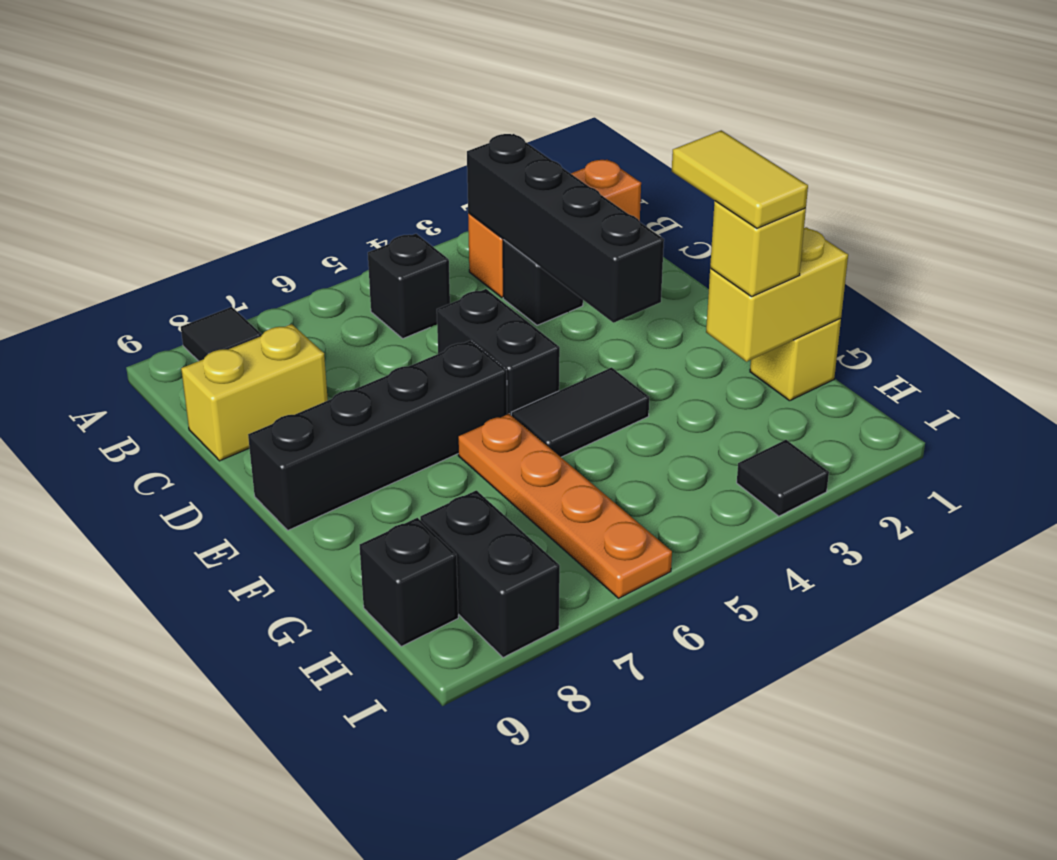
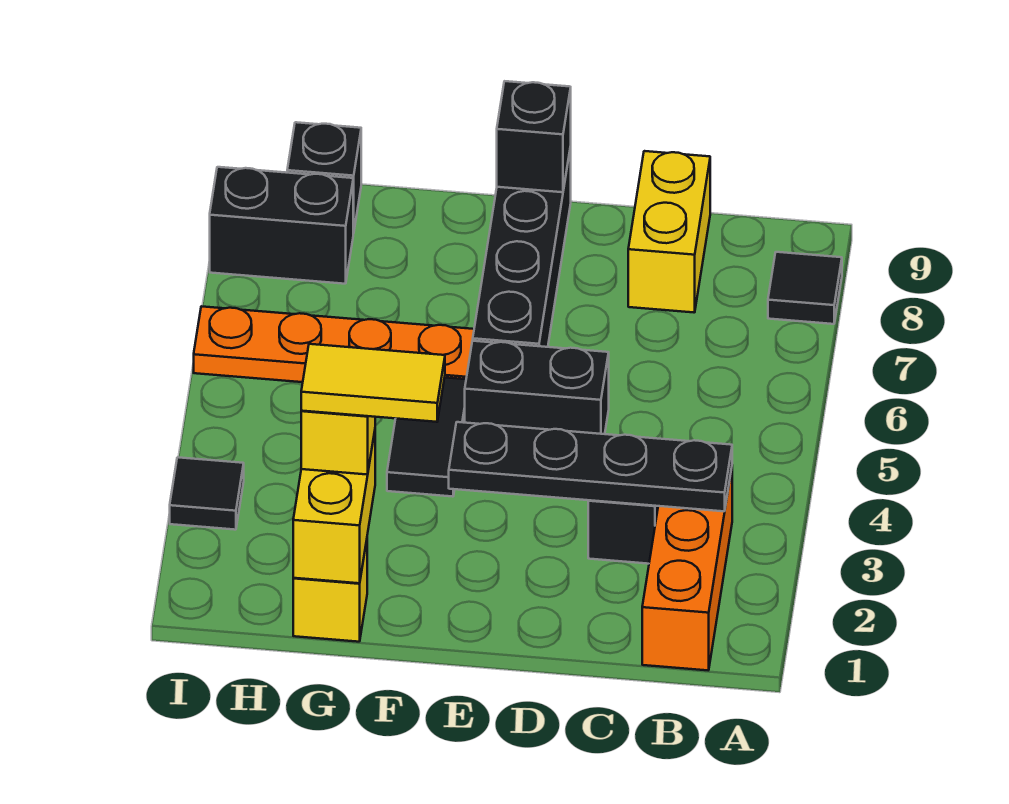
black brick B3:E3 level 2 -> black plate B3:E3 level 2
black brick B5 level 1 -> black brick E9 level 2

